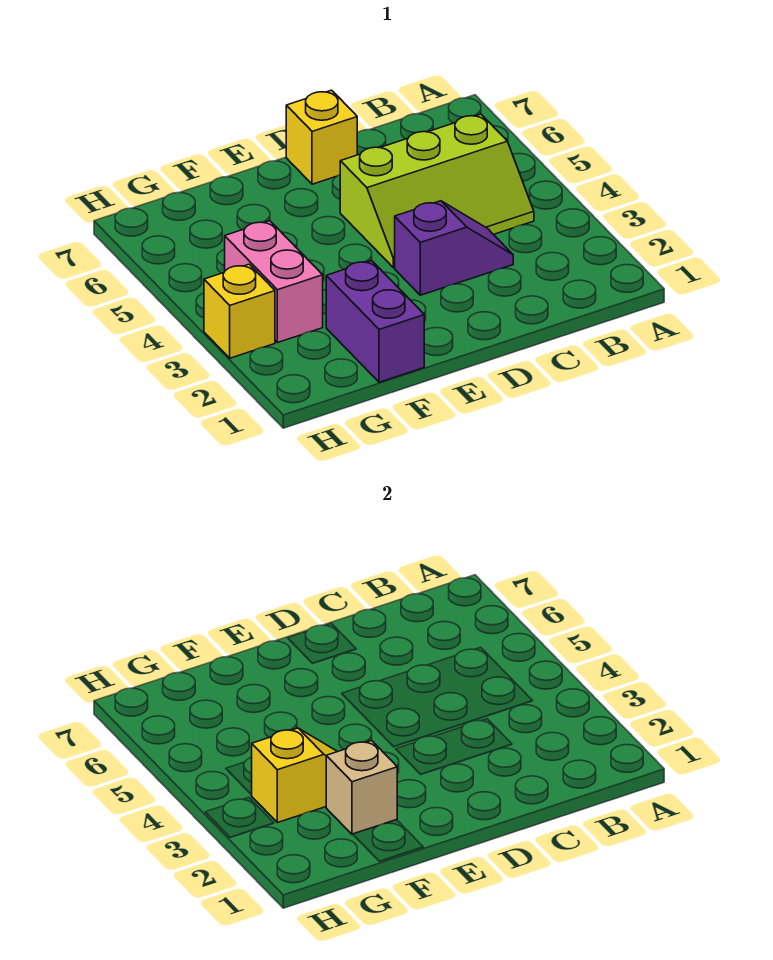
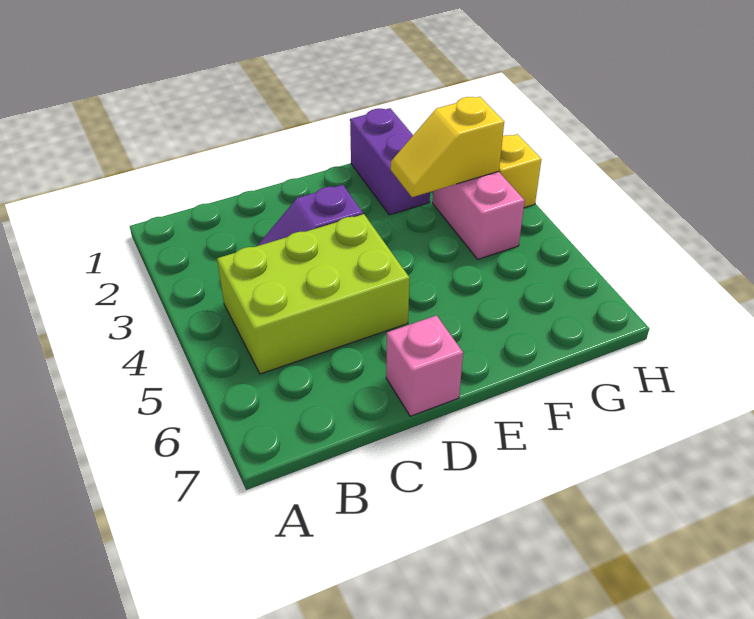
lime slope B4:D5 level 1 top 5 -> lime brick B4:D5 level 1
yellow brick D7 level 1 -> pink brick D7 level 1
tan brick F2 level 2 -> none

